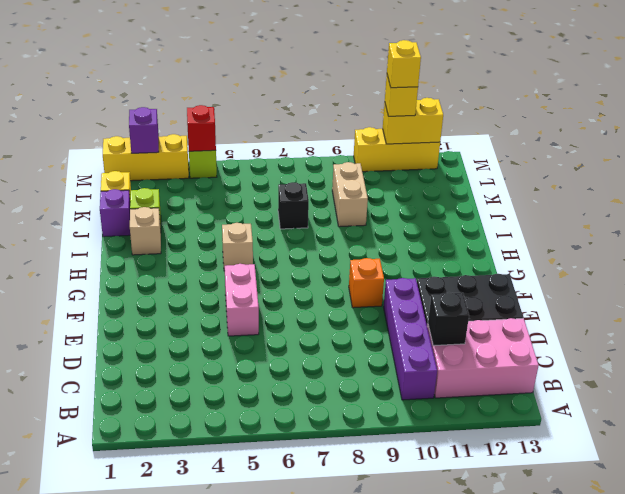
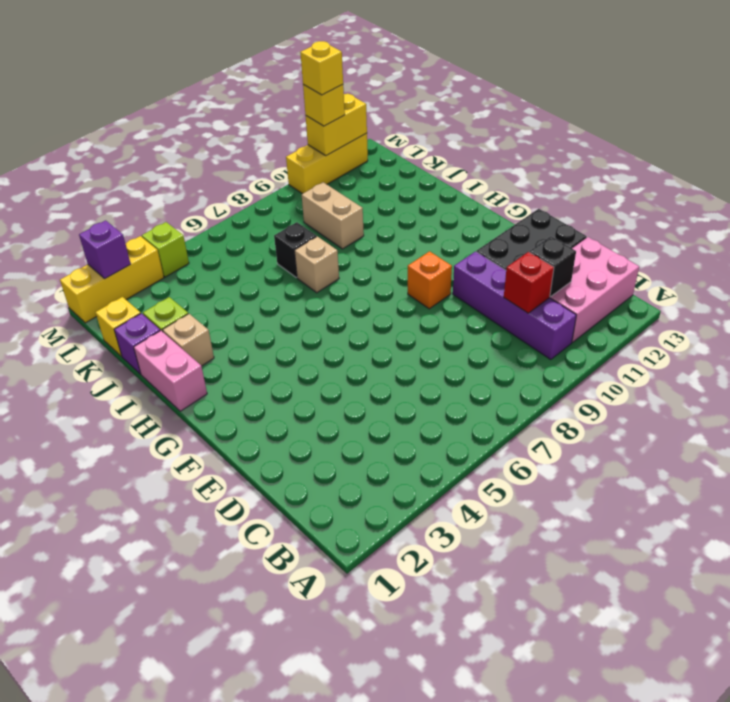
pink brick E5:F5 level 1 -> pink brick H1:I1 level 1
tan brick H5 level 1 -> tan brick I7 level 1
red brick M4 level 2 -> red brick C10 level 2

